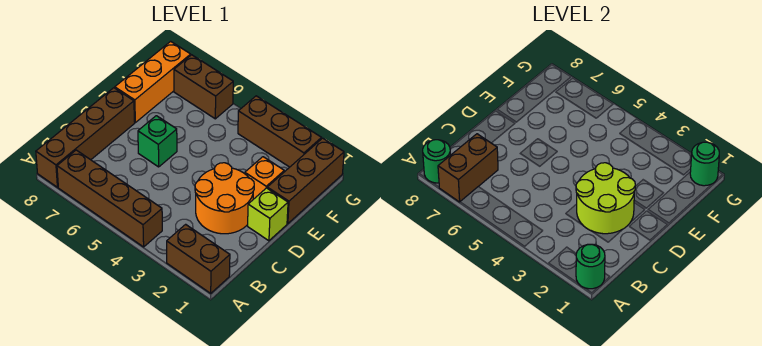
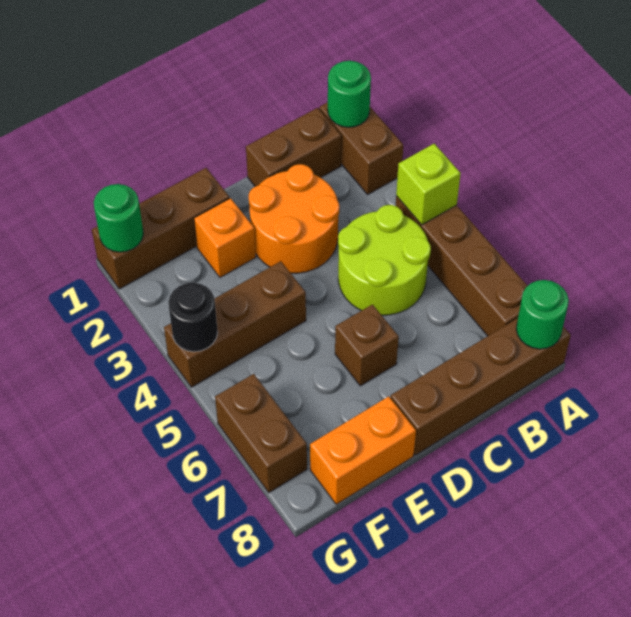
brown brick A7:B7 level 2 -> brown brick B1:C1 level 1
lime round brick C2:D3 level 2 -> lime round brick B4:C5 level 1
lime brick D1 level 1 -> lime brick A4 level 2
green brick D6 level 1 -> brown brick D6 level 1
orange brick E8:G8 level 1 -> orange brick E8:F8 level 1
brown brick G2:G4 level 1 -> brown brick E4:G4 level 1
none -> black round brick G4 level 2

